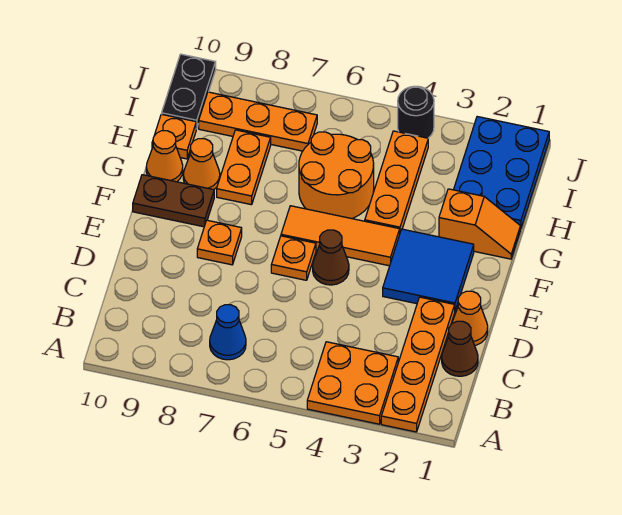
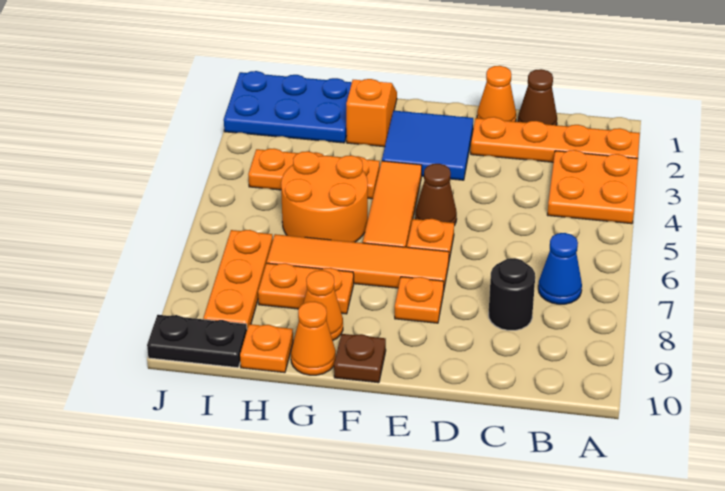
none -> orange tile E7:H7 level 1
brown plate F9:F10 level 1 -> brown plate F10 level 1
black round brick J4 level 1 -> black round brick C8 level 1

